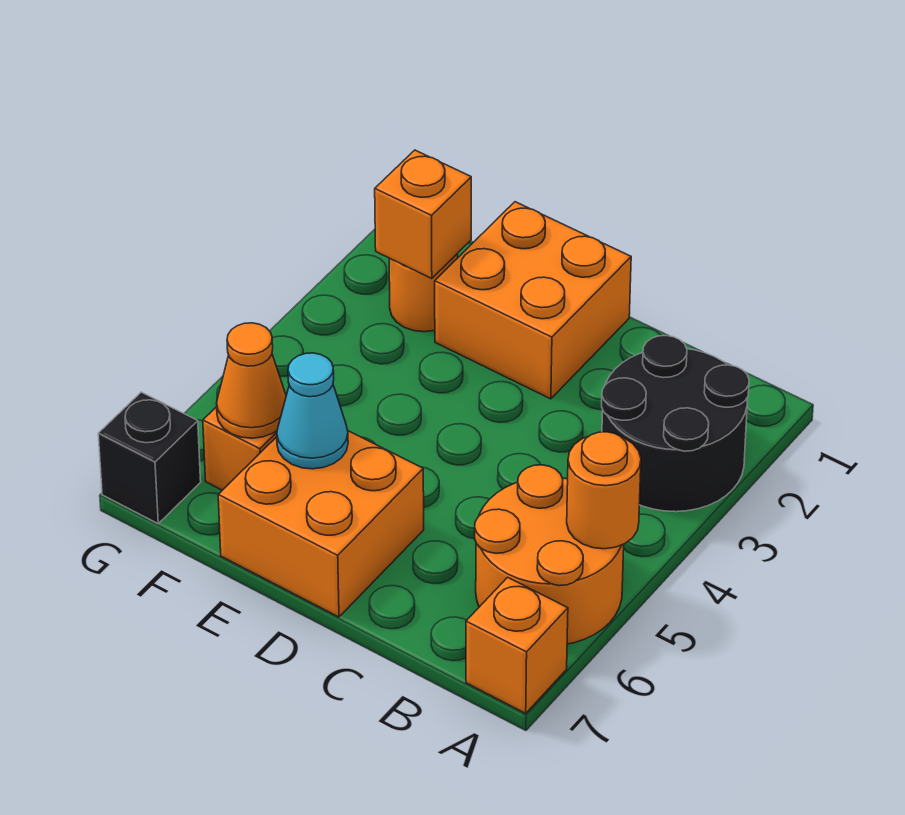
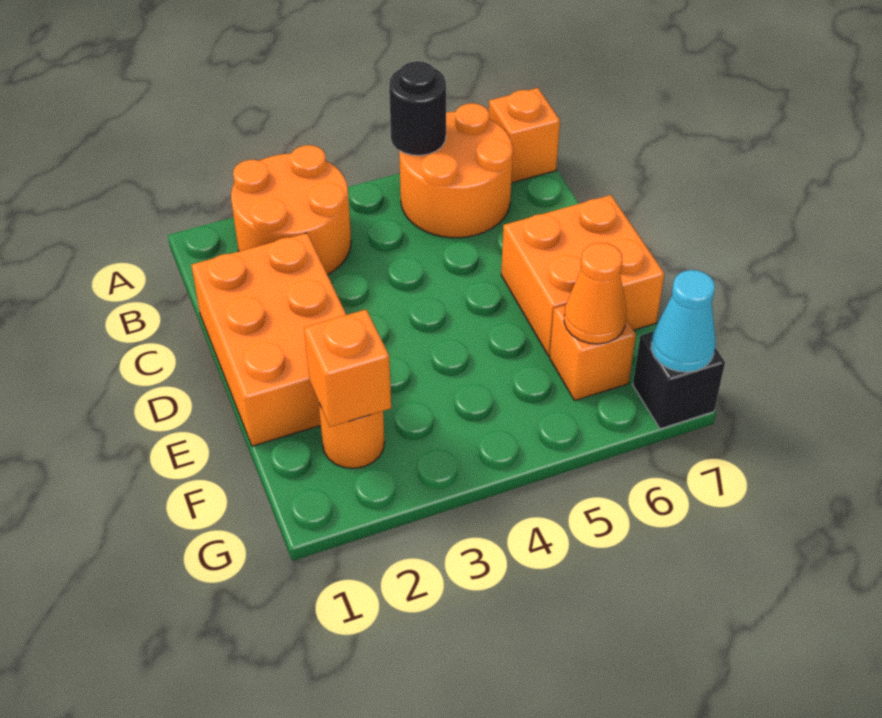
black round brick A2:B3 level 1 -> orange round brick A2:B3 level 1
orange round brick A5 level 2 -> black round brick A5 level 2
orange brick D1:E2 level 1 -> orange brick C1:E2 level 1
cyan cone E6 level 2 -> cyan cone G7 level 2

